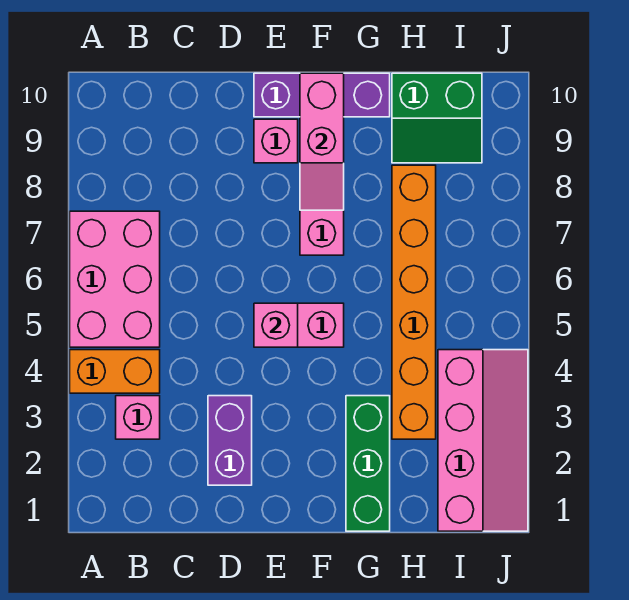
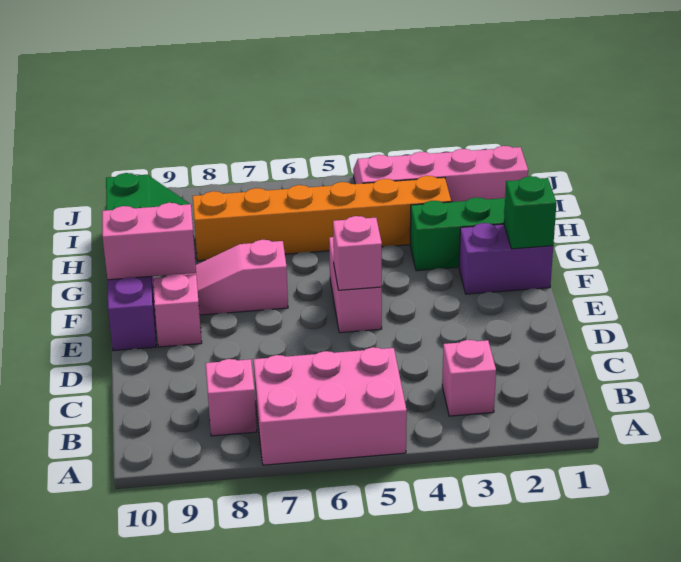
orange brick A4:B4 level 1 -> none
none -> pink brick B8 level 1
purple brick D2:D3 level 1 -> purple brick F1:F2 level 1
none -> green brick F1 level 2

